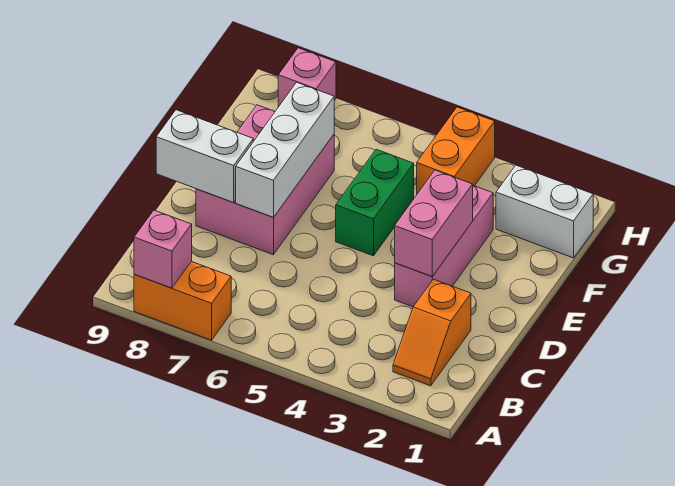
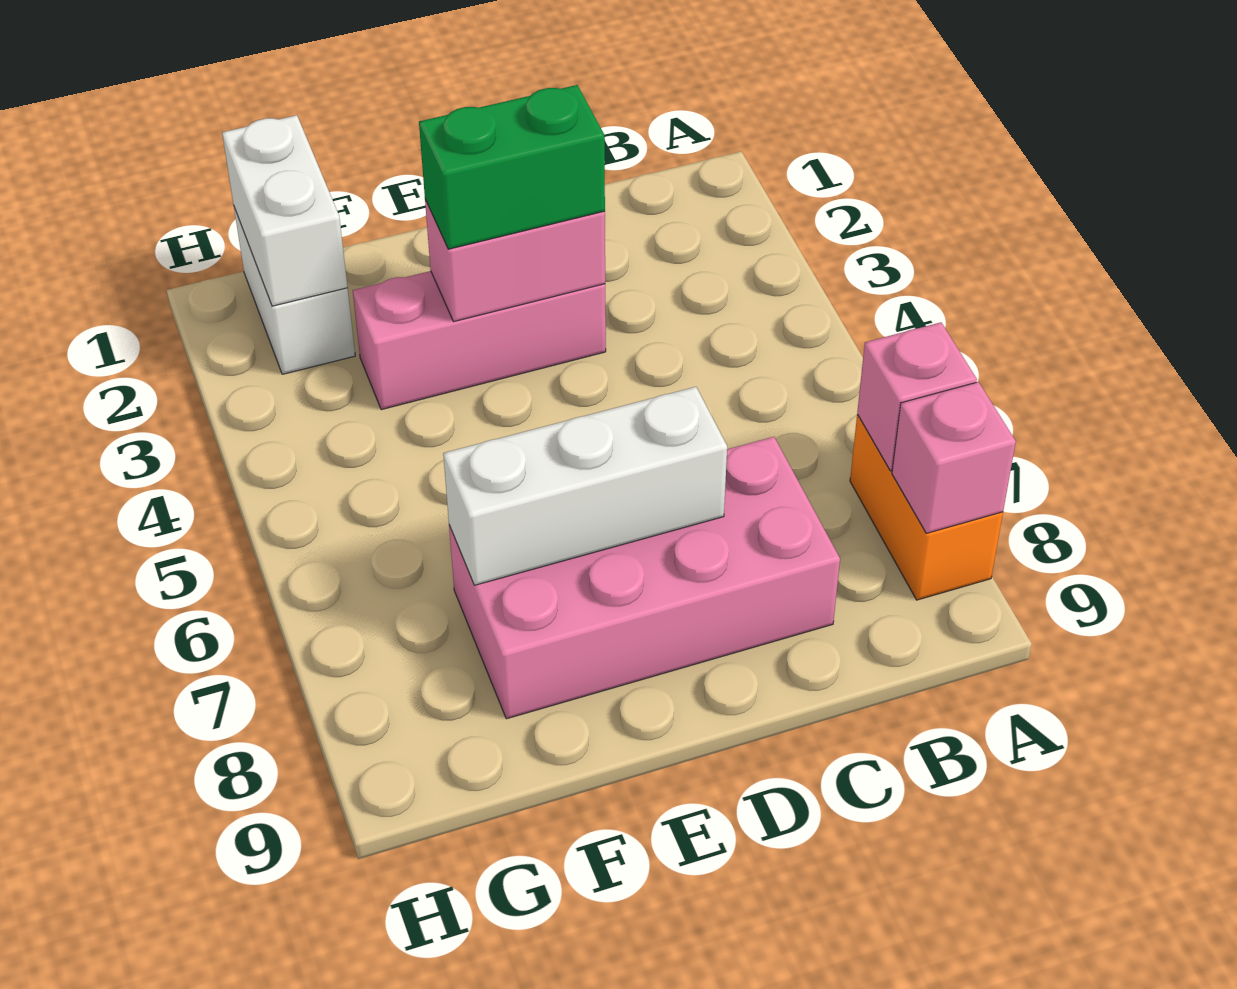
orange slope B2:C2 level 1 top C -> none
pink brick D7:F8 level 1 -> pink brick C7:F8 level 1
white brick D8:D9 level 2 -> white brick G1:G2 level 2
green brick E5:F5 level 1 -> green brick D3:E3 level 3
orange brick G4:H4 level 1 -> none
pink brick H8 level 1 -> pink brick A7 level 2

